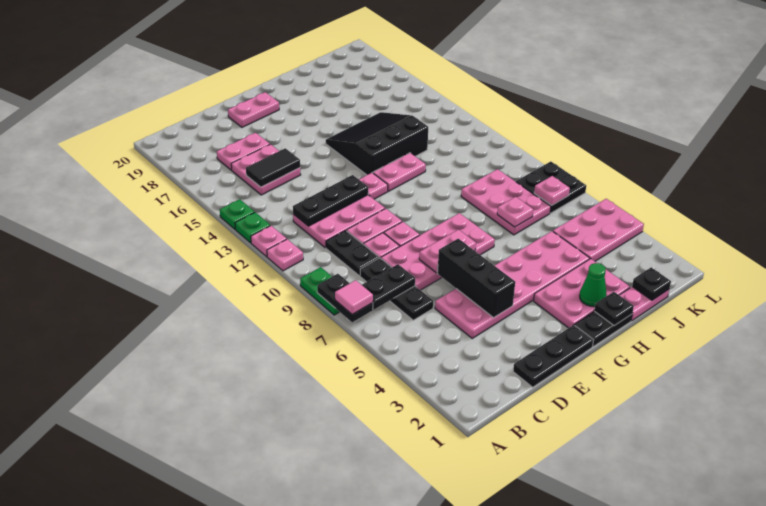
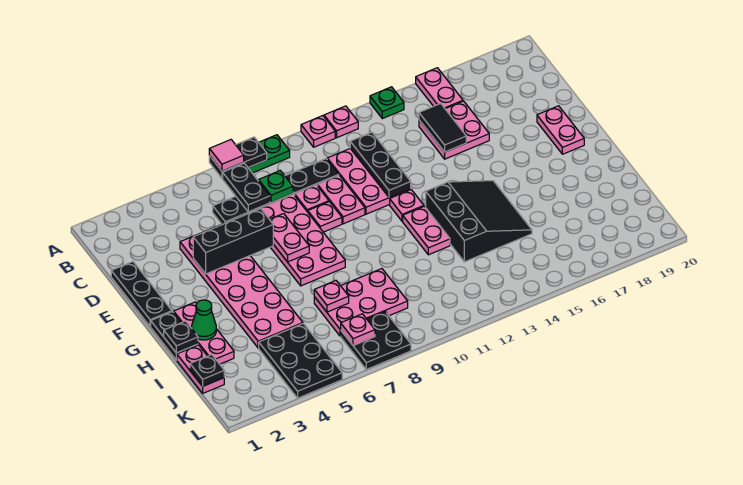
green plate A13 level 1 -> green plate C8 level 2
pink plate C17:D17 level 1 -> pink plate A16:B16 level 1
pink plate G2:I3 level 1 -> pink plate G2:I2 level 1
pink plate J4:L5 level 1 -> black plate J4:L5 level 1

